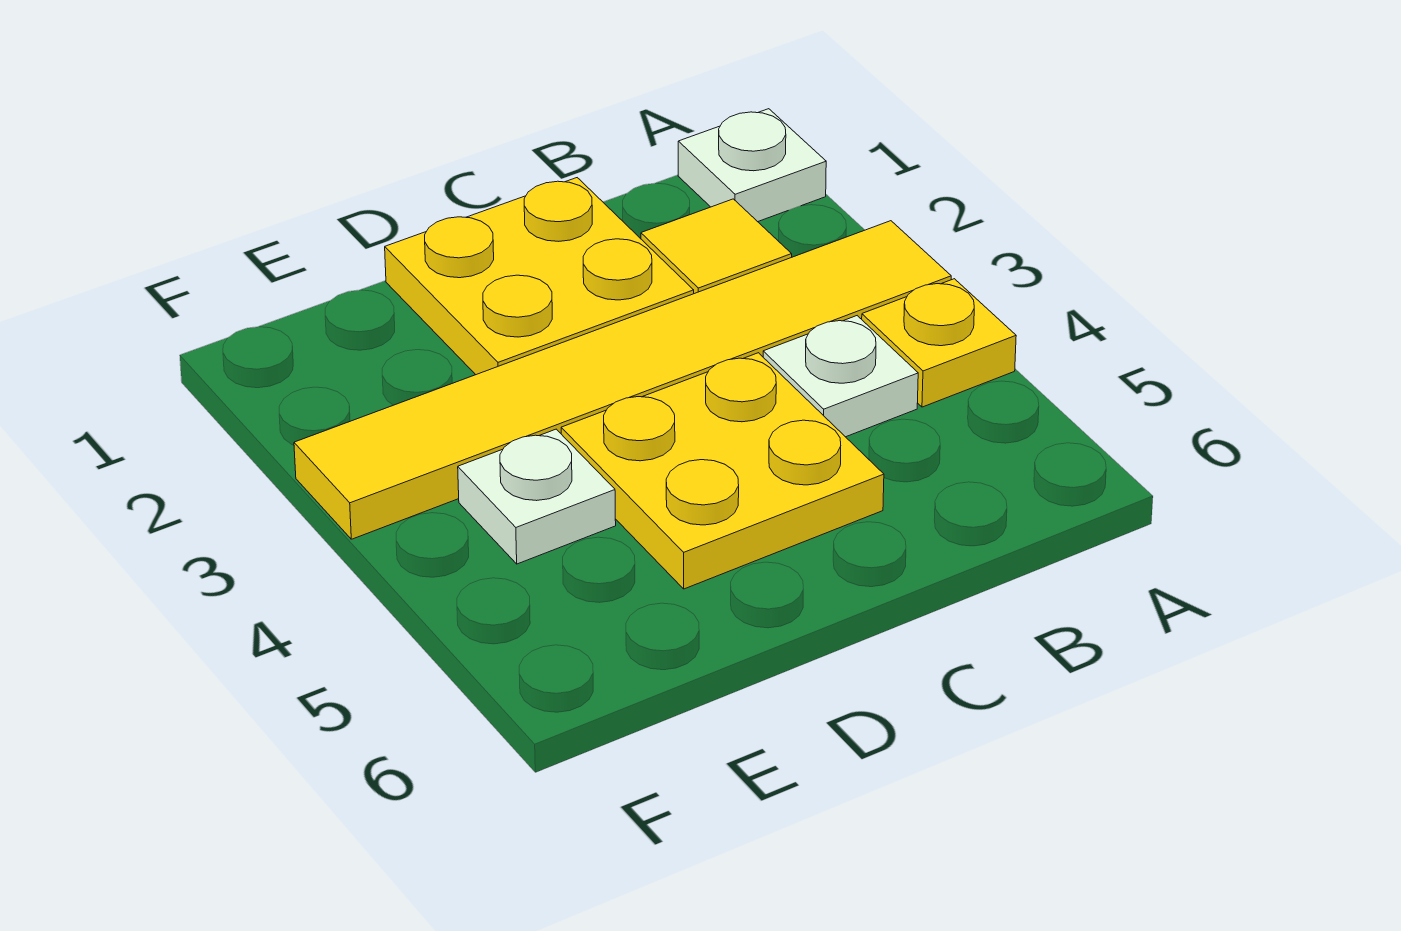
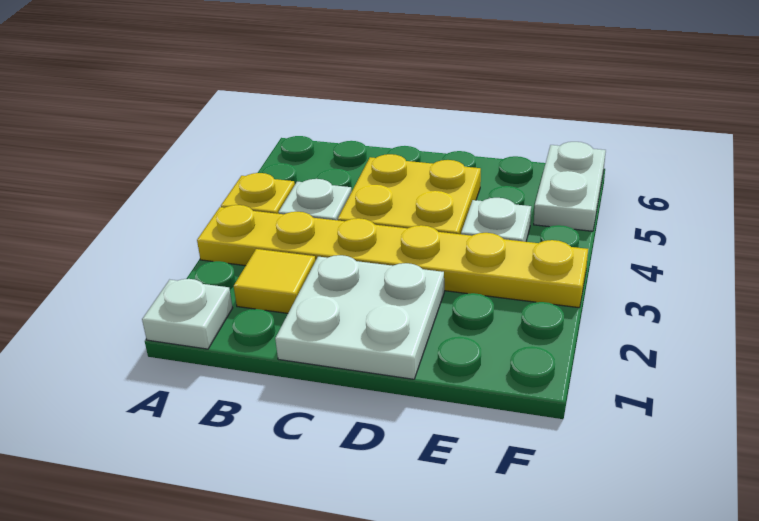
yellow tile A3:F3 level 1 -> yellow plate A3:F3 level 1
yellow plate C1:D2 level 1 -> white plate C1:D2 level 1
none -> white plate F5:F6 level 1

